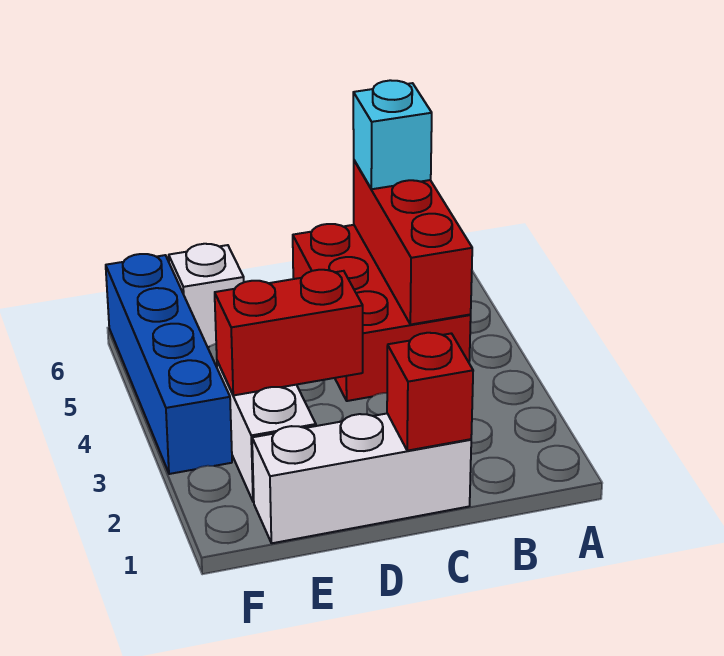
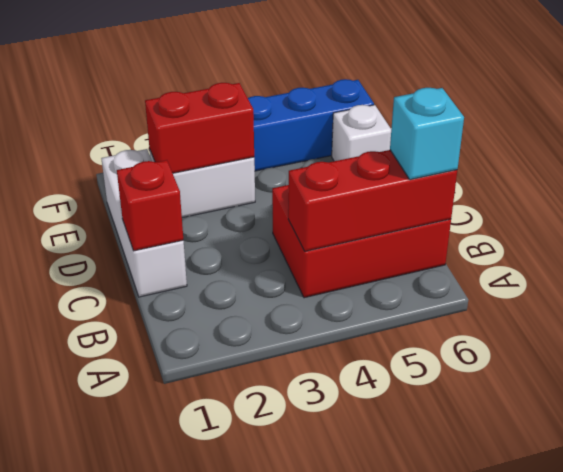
red brick D3:E3 level 2 -> red brick E2:E3 level 2

